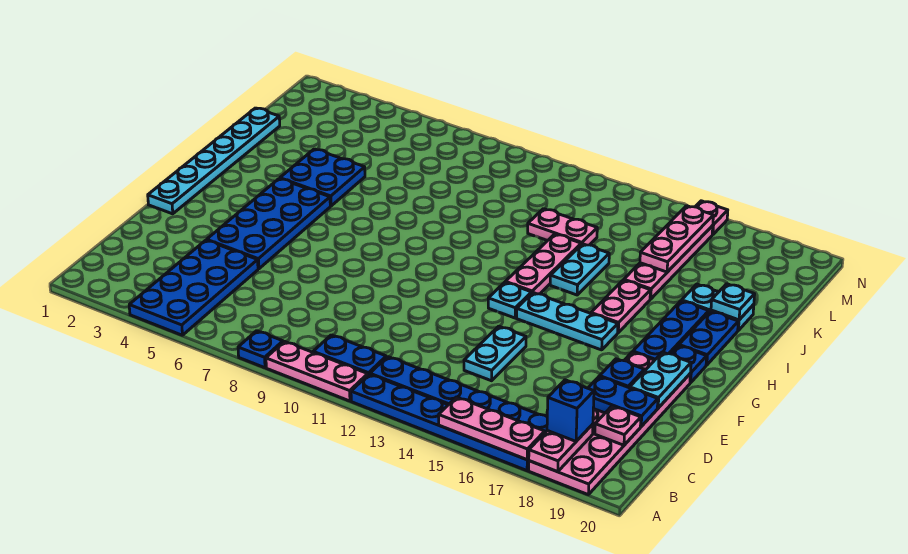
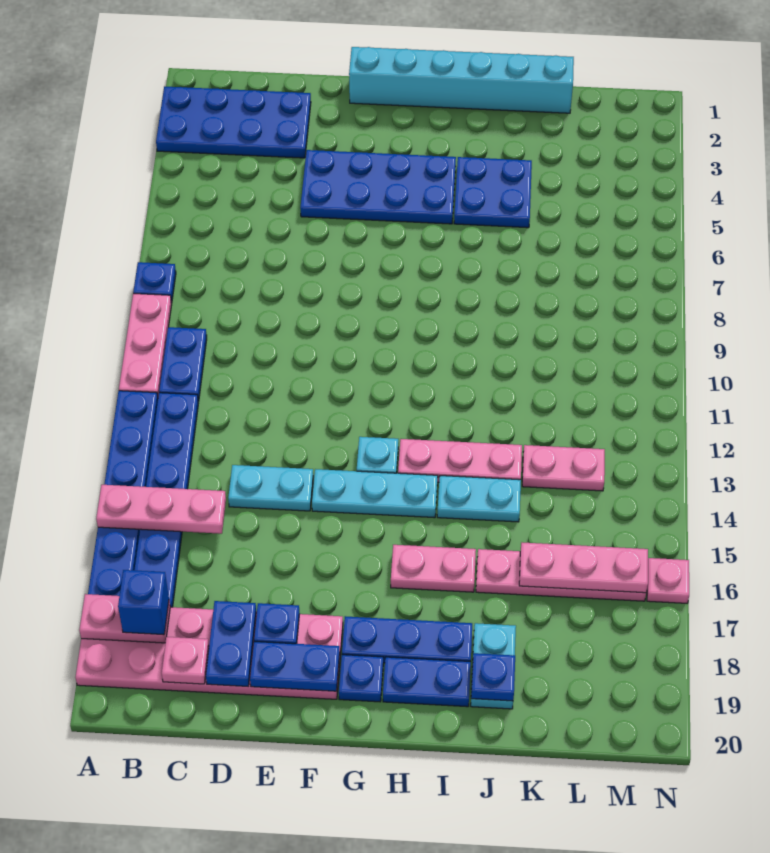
blue plate A4:D5 level 1 -> blue plate A2:D3 level 1
pink plate A15:A17 level 2 -> pink plate A15:C15 level 2
cyan plate E19:F19 level 2 -> blue plate E19:F19 level 2
cyan plate F1:K1 level 1 -> cyan brick F1:K1 level 1
cyan plate G14:G16 level 1 -> cyan plate F14:H14 level 1
cyan plate J19 level 2 -> blue plate J19 level 2
pink plate K12:K13 level 1 -> pink plate K13:L13 level 1

